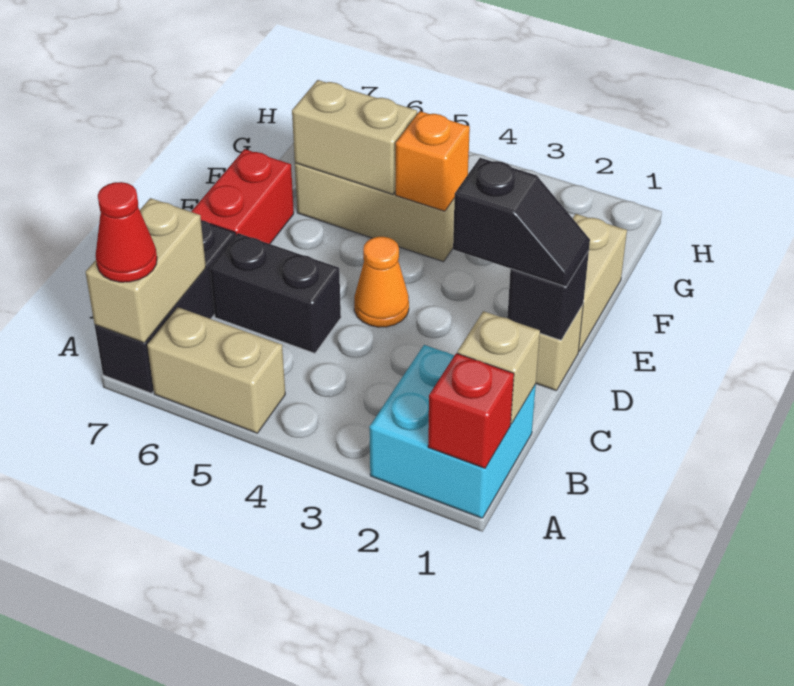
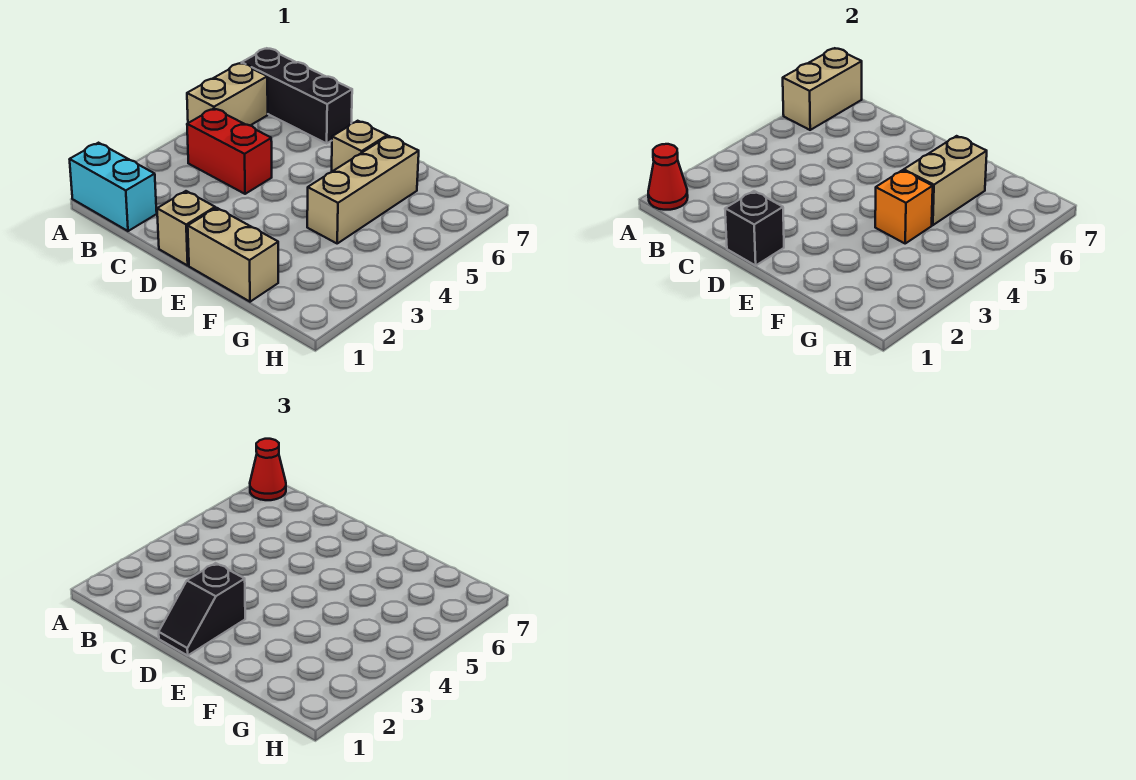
cyan brick A1:B2 level 1 -> cyan brick A1:B1 level 1
red brick A1 level 2 -> red cone A1 level 2
tan brick A7:B7 level 2 -> tan brick A6:A7 level 2
tan brick B1 level 2 -> tan brick E6 level 1
black brick C5:C6 level 1 -> none
orange cone D4 level 1 -> none
red brick D7:E7 level 1 -> red brick B4:C4 level 1

